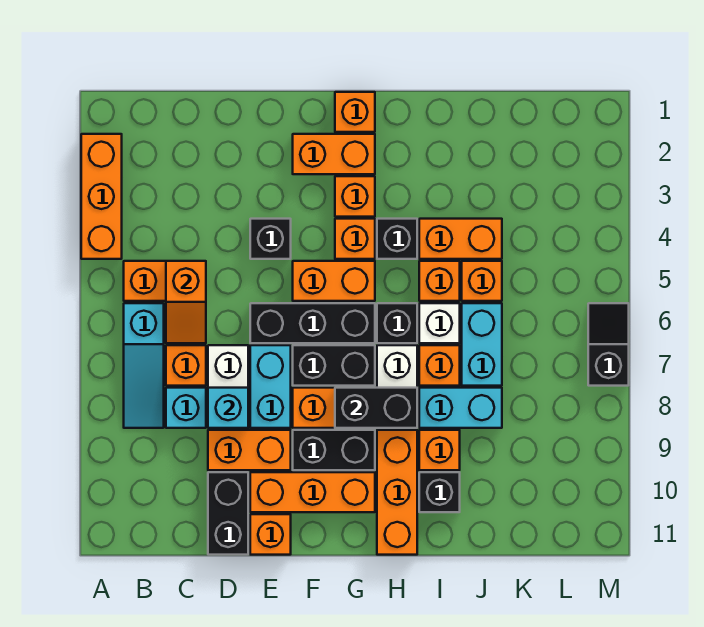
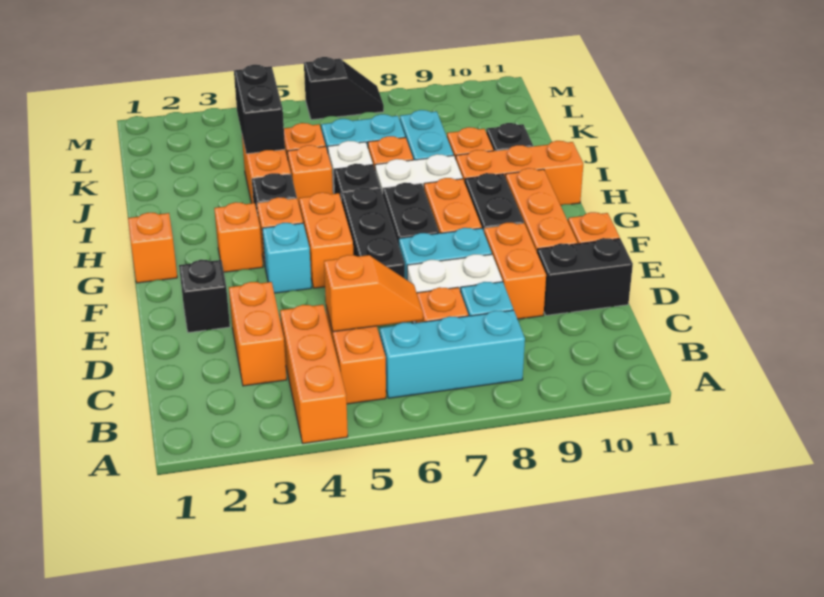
orange brick A2:A4 level 1 -> orange brick A4:C4 level 1
cyan slope B6:B8 level 1 top 6 -> cyan brick B6:B8 level 1
cyan brick D8 level 2 -> cyan brick F4 level 1
black brick E4 level 1 -> black brick E2 level 1
orange brick F2:G2 level 1 -> orange brick C3:D3 level 1
black brick G8:H8 level 2 -> black brick J4:K4 level 2
black slope M6:M7 level 1 top 7 -> black slope M6:M7 level 1 top 6

